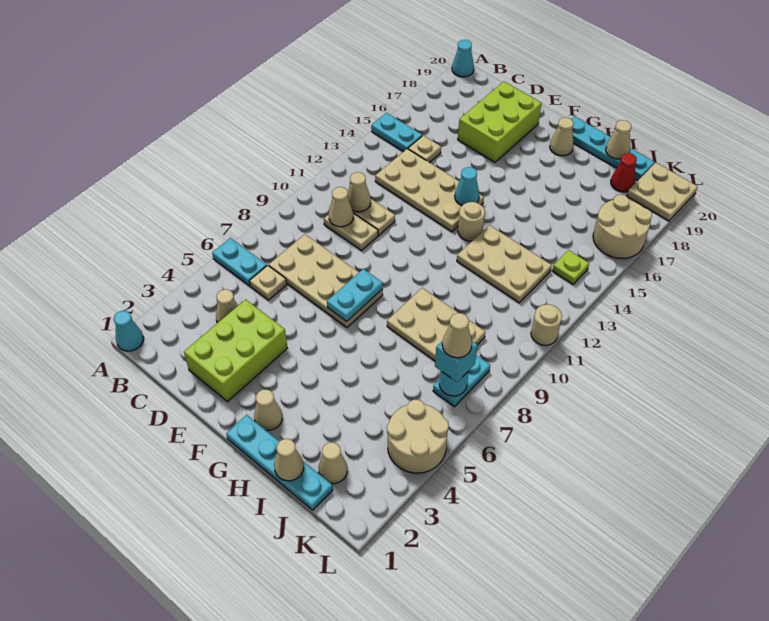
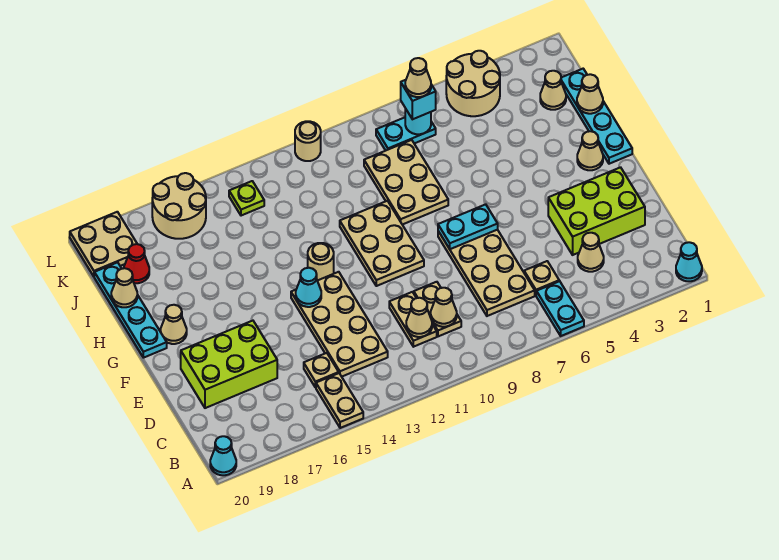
cyan plate A15:B15 level 1 -> tan plate A15:B15 level 1
tan plate H12:J13 level 1 -> tan plate F10:H11 level 1

